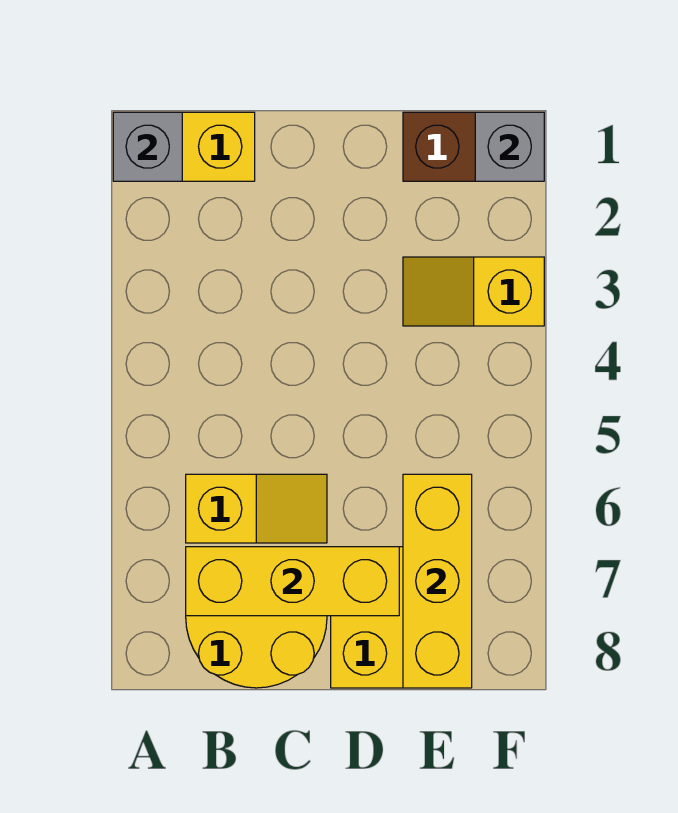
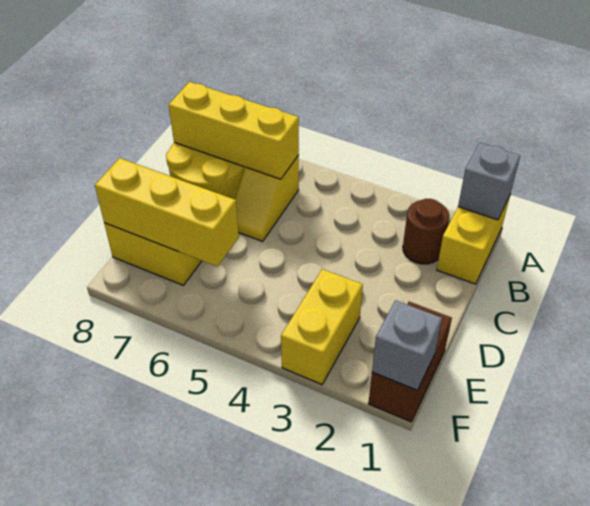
none -> brown round brick B2 level 1
yellow brick B7:D7 level 2 -> yellow brick B6:B8 level 2
yellow slope E3:F3 level 1 top F -> yellow brick E3:F3 level 1

